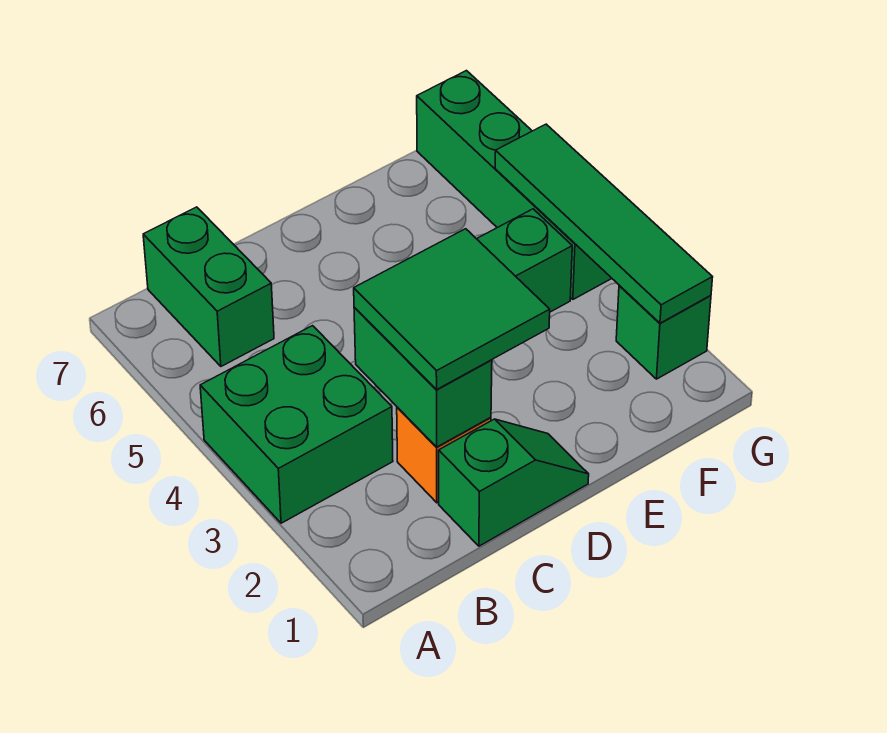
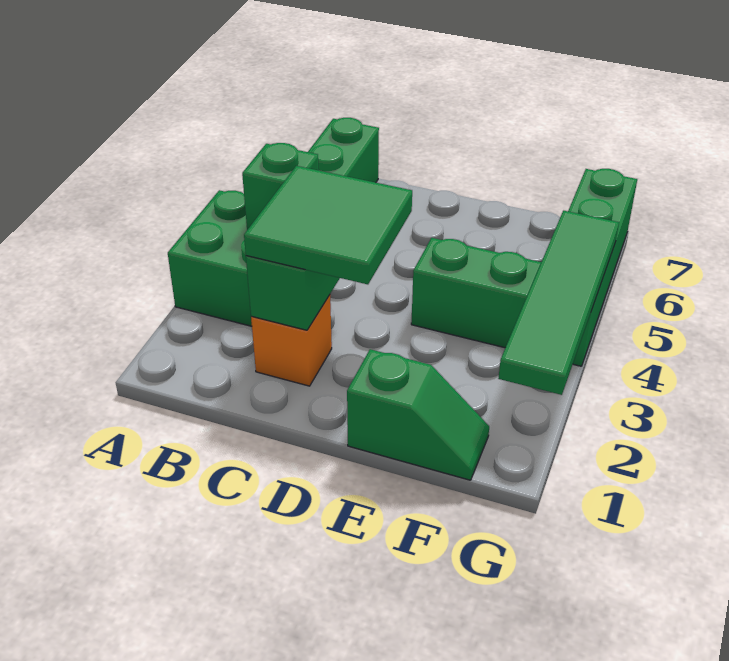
green slope C1:D1 level 1 top C -> green slope E1:F1 level 1 top E
green brick G2 level 1 -> green brick B4 level 2

